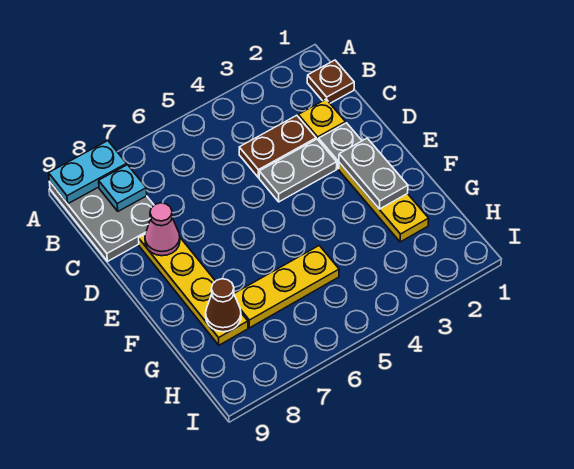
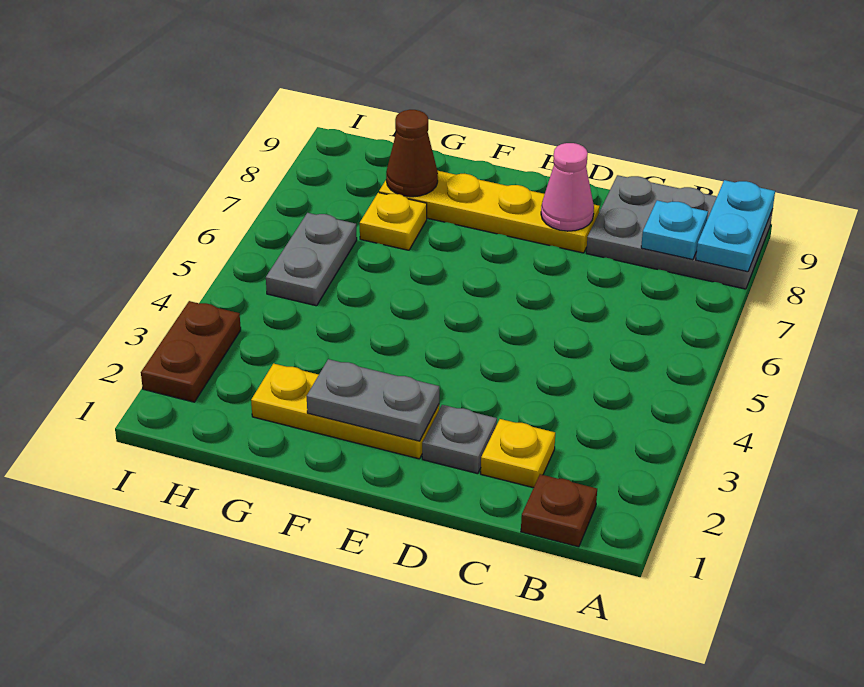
brown plate C3:C4 level 1 -> brown plate I2:I3 level 1
grey plate D3:D4 level 1 -> grey plate H5:H6 level 1
yellow plate G5:G7 level 1 -> yellow plate G7 level 1

